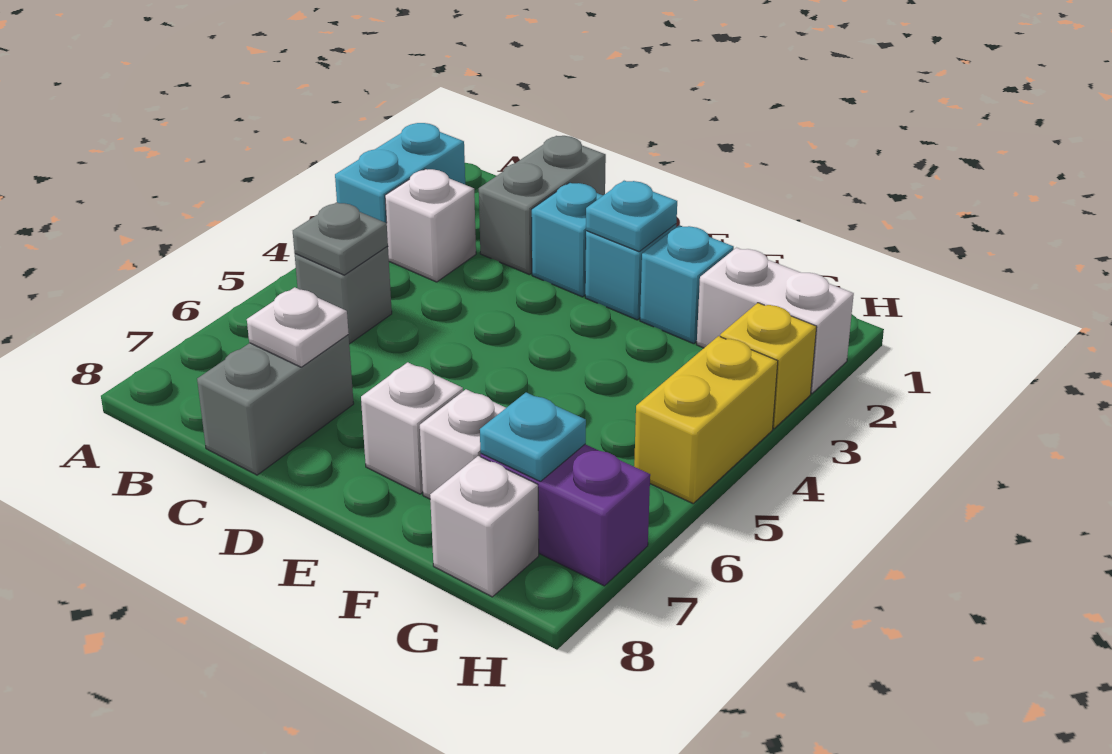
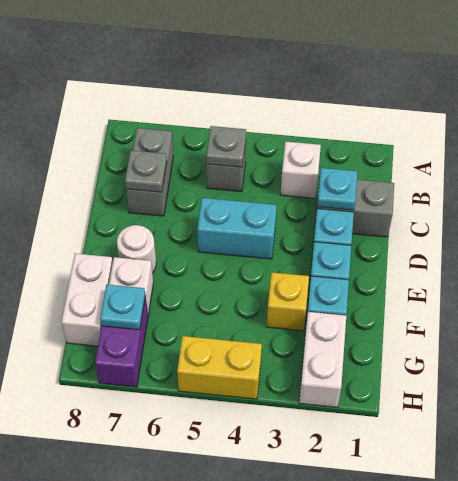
cyan brick A2:A3 level 1 -> cyan brick D4:D5 level 1
grey brick C7:C8 level 1 -> grey brick B7:C7 level 1
white plate C7 level 2 -> grey plate C7 level 2
cyan plate E2 level 2 -> cyan plate C2 level 2
white brick E7 level 1 -> white round brick E7 level 1
white brick G8 level 1 -> white brick F8:G8 level 1
yellow brick H3 level 1 -> yellow brick F3 level 1

